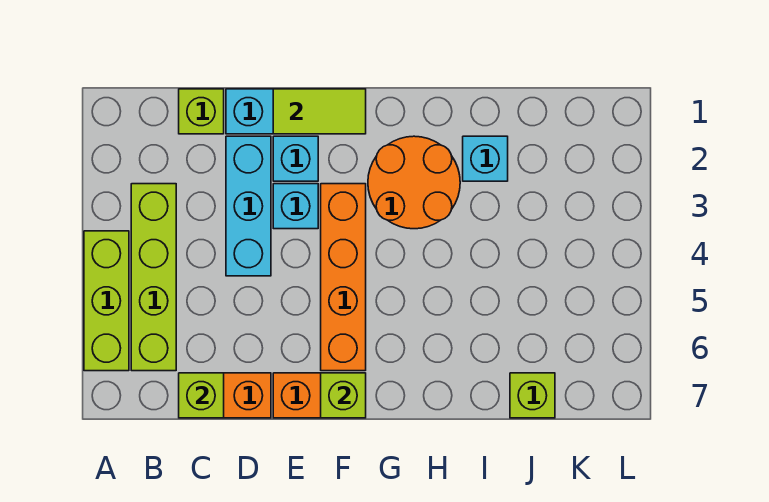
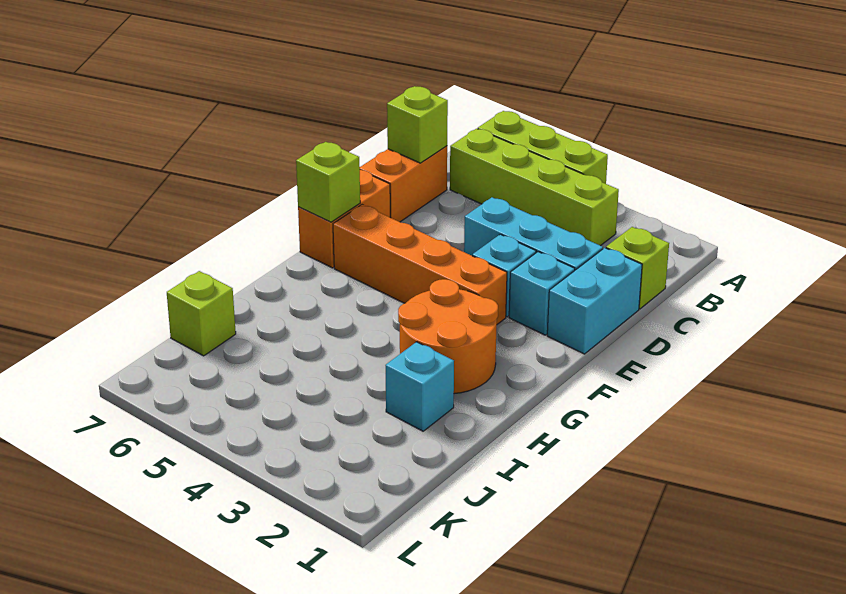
lime tile E1:F1 level 2 -> none

